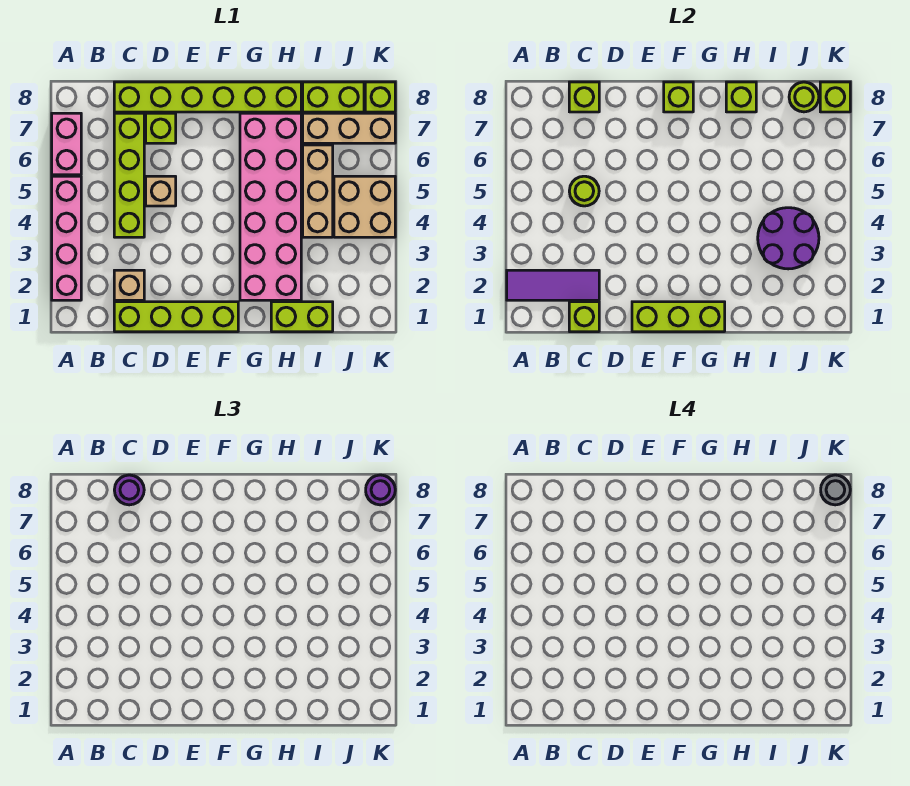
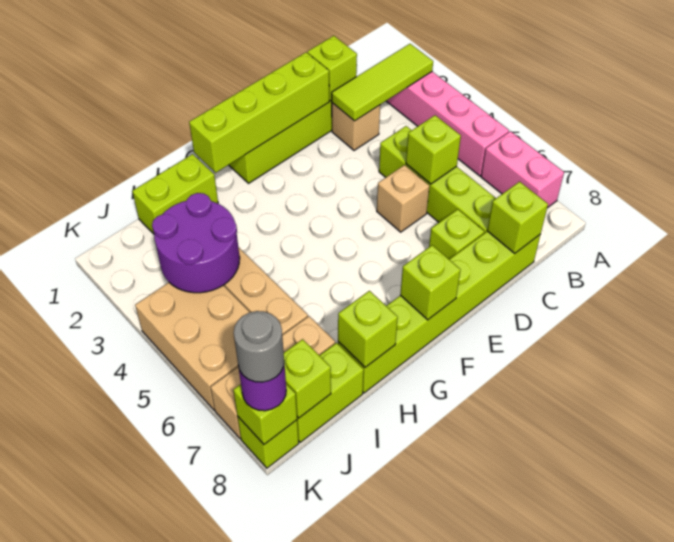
purple tile A2:C2 level 2 -> lime tile A2:C2 level 2
lime round brick C5 level 2 -> lime brick C5 level 2
purple round brick C8 level 3 -> none
lime brick E1:G1 level 2 -> lime brick D1:G1 level 2
pink brick G2:H7 level 1 -> none
tan brick J4:K5 level 1 -> tan brick J4:K6 level 1
lime round brick J8 level 2 -> lime brick J8 level 2

